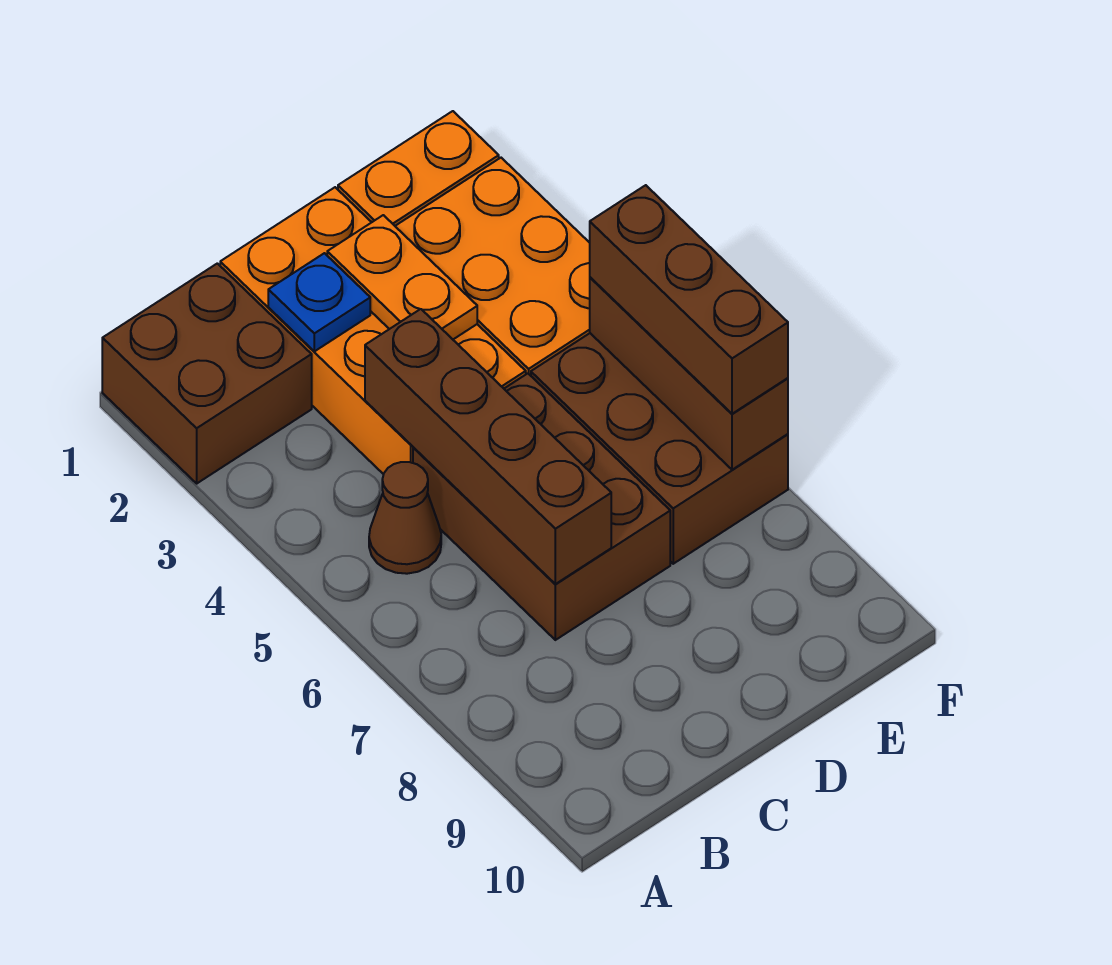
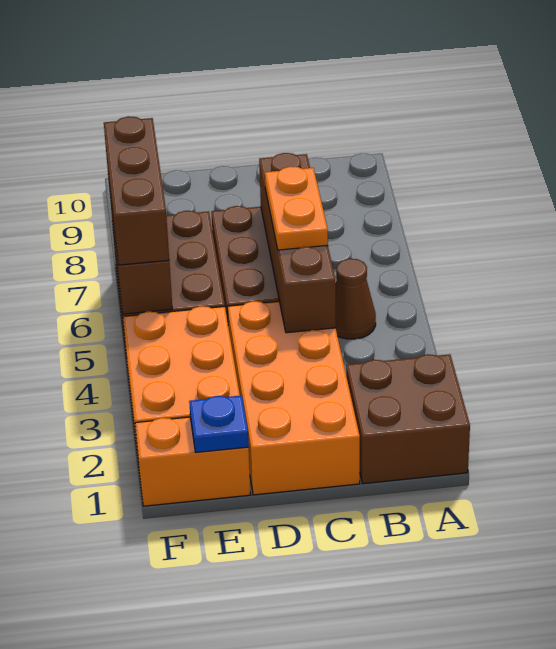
blue plate C2 level 2 -> blue plate E1 level 2
orange plate D2:D3 level 2 -> orange plate C5:C6 level 3

